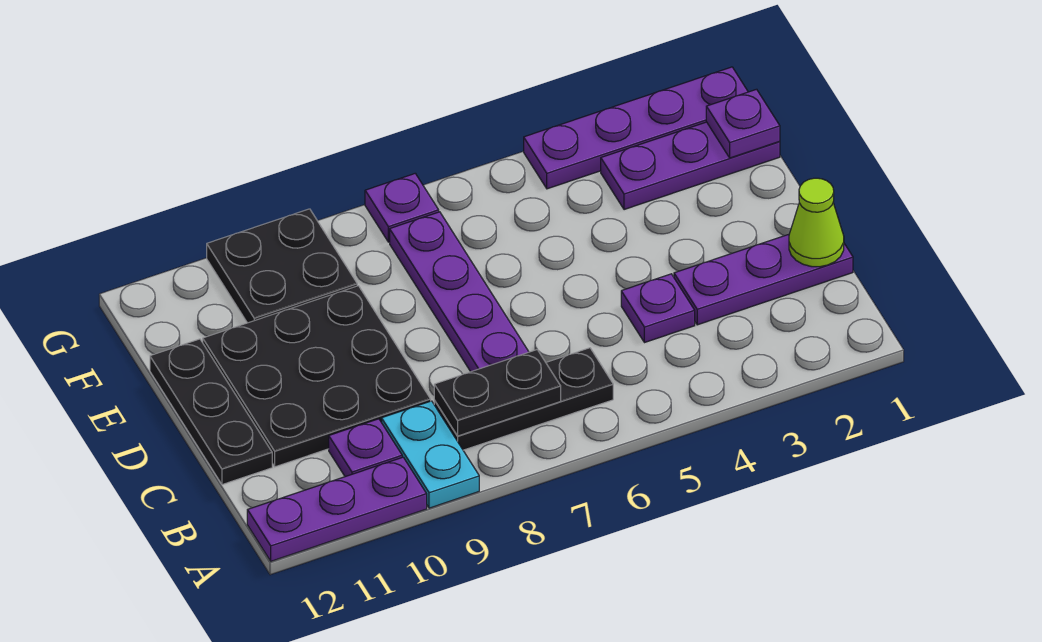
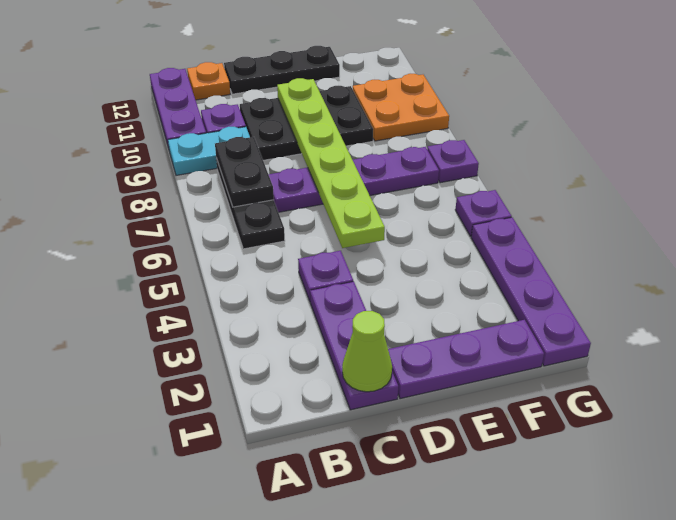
none -> orange plate B12 level 1
black plate C9:E11 level 1 -> black plate C9:E10 level 1
none -> lime plate D5:D10 level 2
purple plate F1:F3 level 1 -> purple plate D1:F1 level 1
purple plate F1 level 2 -> purple plate G5 level 1
black plate F9:G10 level 1 -> orange plate F9:G10 level 1

